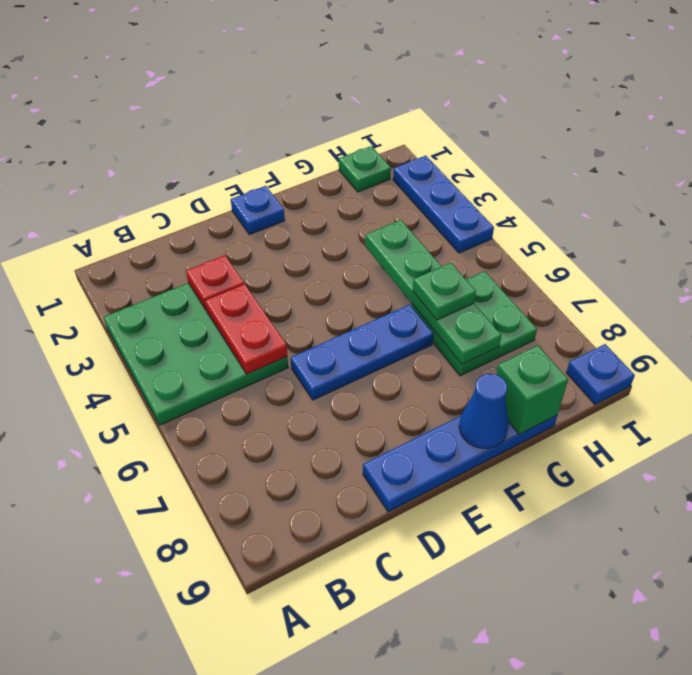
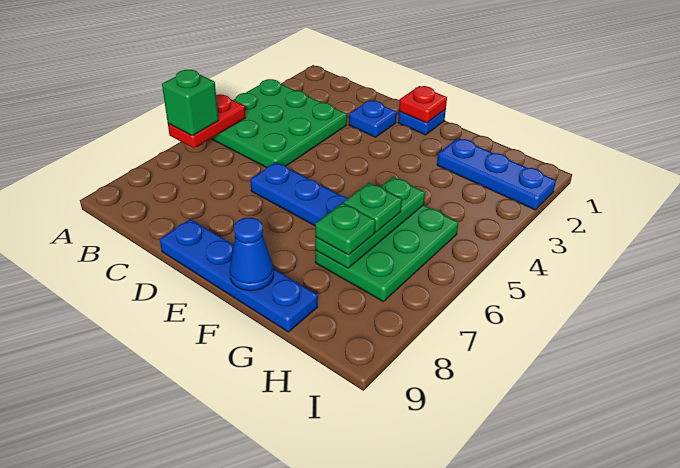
red plate C3 level 2 -> red plate E1 level 2
red plate C4:C5 level 2 -> red plate A5:A6 level 2
green plate G4:G7 level 2 -> green plate G5:G7 level 2
green plate G6:H7 level 1 -> green plate G5:H7 level 1
green brick G9 level 2 -> green brick A6 level 3
green plate H1 level 1 -> green plate G7 level 3
blue plate I2:I4 level 1 -> blue plate G2:I2 level 1
blue plate I9 level 1 -> blue plate D2 level 1

